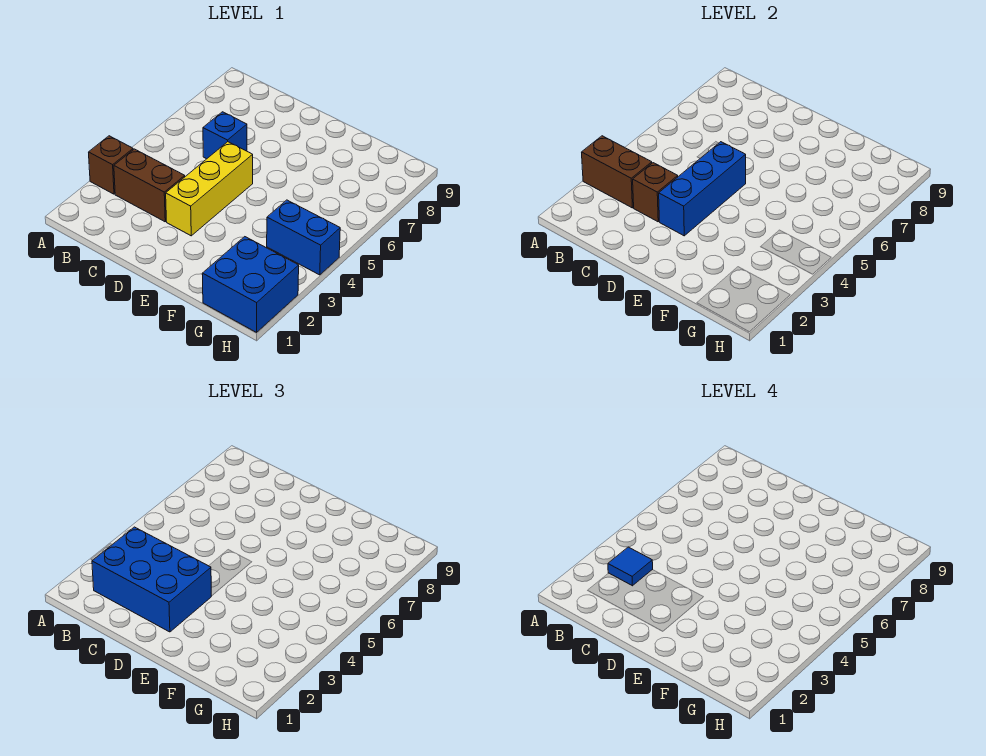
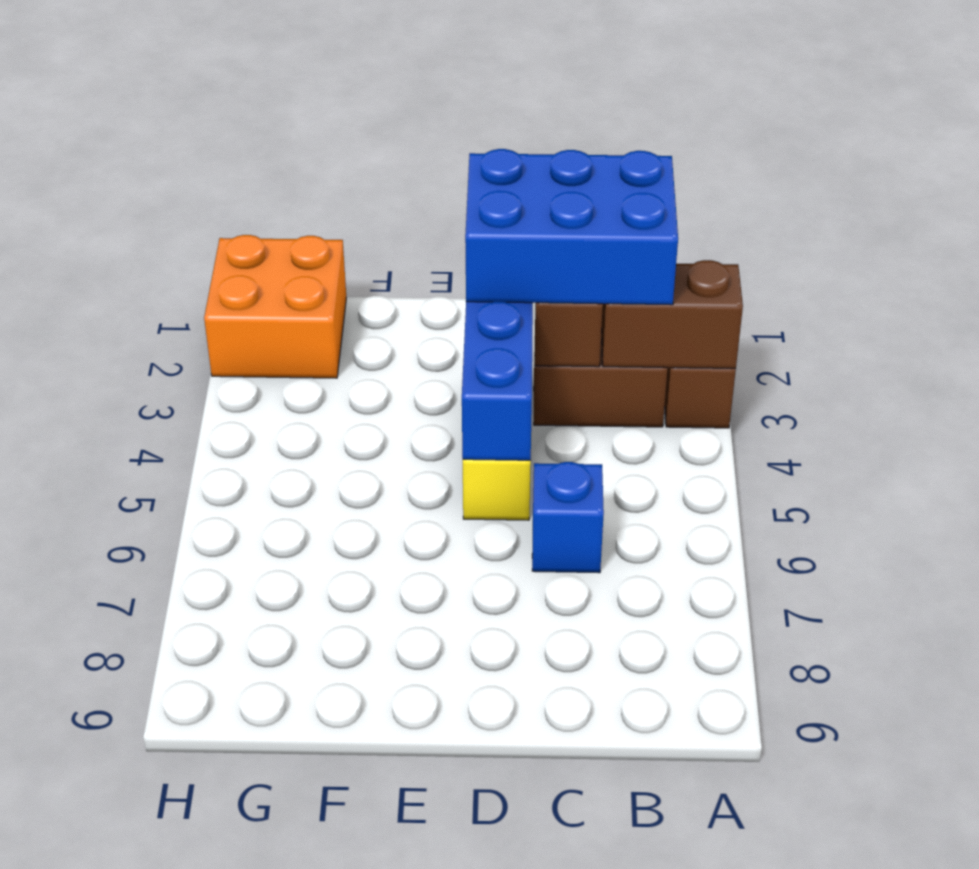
blue tile B3 level 4 -> none
blue brick G1:H2 level 1 -> orange brick G1:H2 level 1
blue brick G4:H4 level 1 -> none

